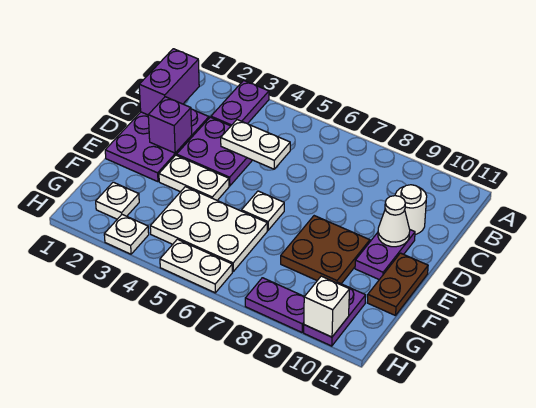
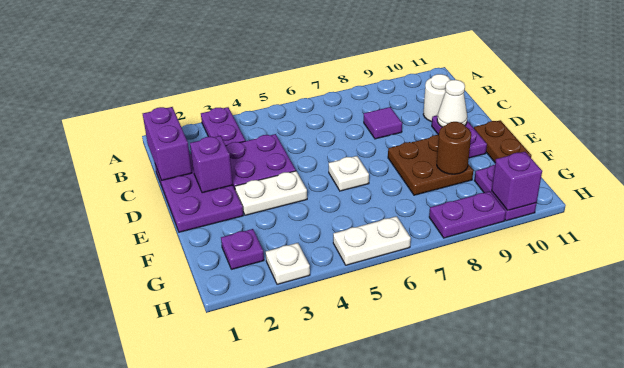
white plate C4:C5 level 2 -> none
none -> purple tile C8 level 1
white plate F4:G6 level 1 -> none
none -> brown round brick F9 level 2
white plate G2 level 1 -> purple plate G2 level 1
white brick H10 level 2 -> purple brick H10 level 2

